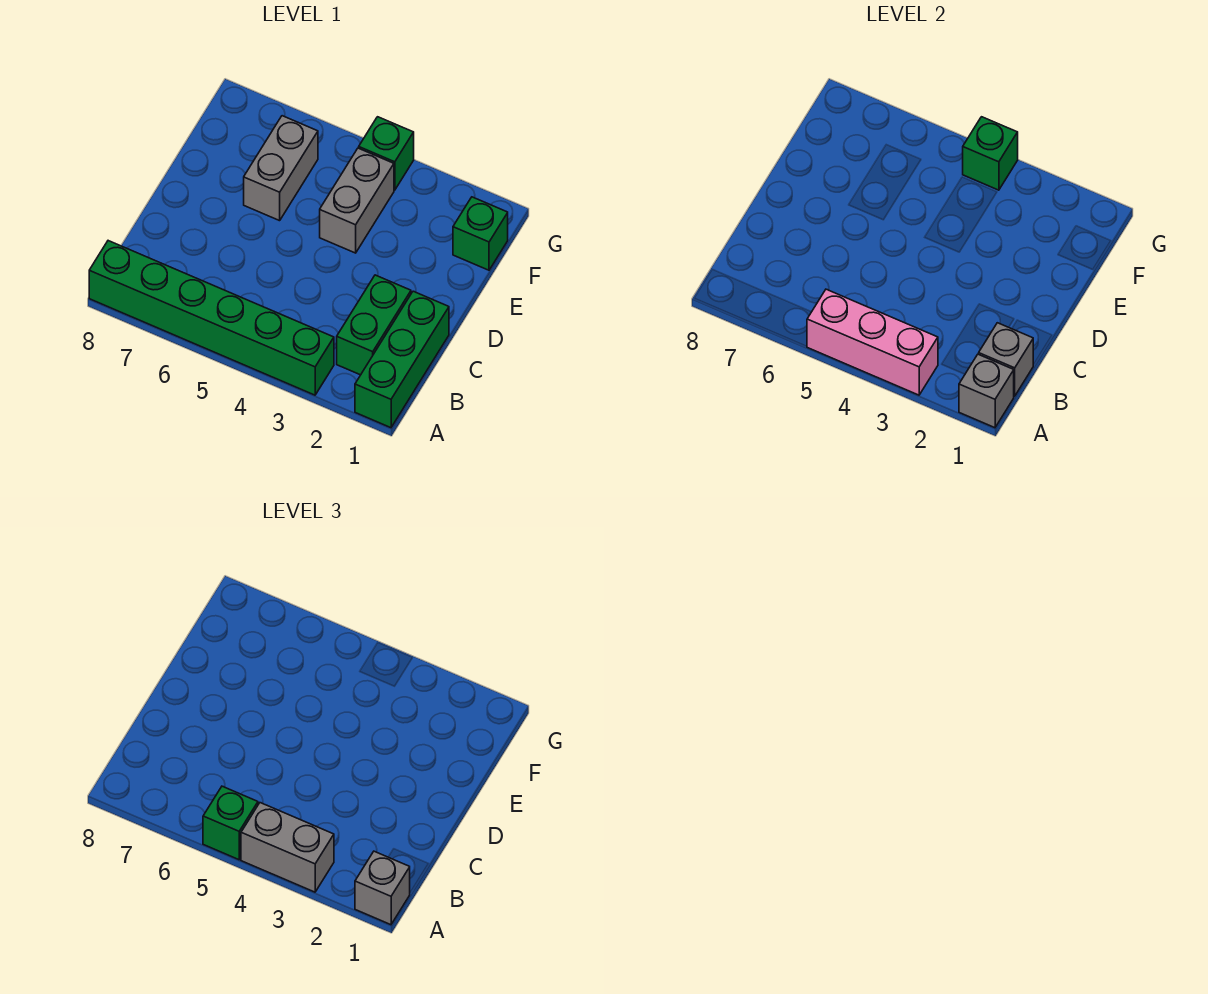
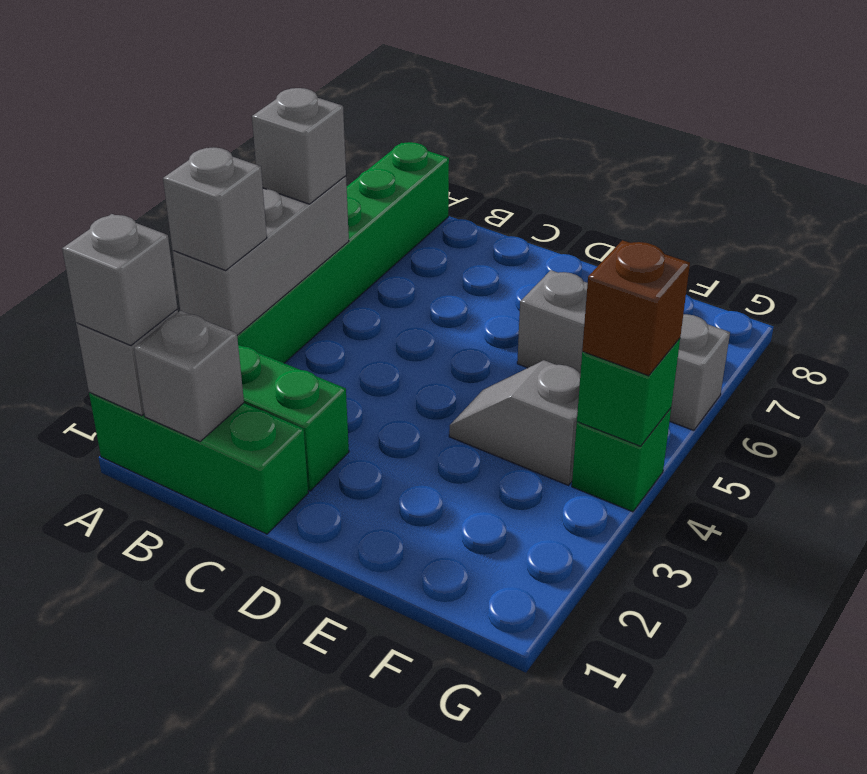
pink brick A3:A5 level 2 -> grey brick A3:A5 level 2
grey brick A3:A4 level 3 -> grey brick A3 level 3
green brick A5 level 3 -> grey brick A5 level 3
grey brick E4:F4 level 1 -> grey slope E4:F4 level 1 top F
grey brick E6:F6 level 1 -> grey brick E6:G6 level 1
green brick F1 level 1 -> none
none -> brown brick G4 level 3

